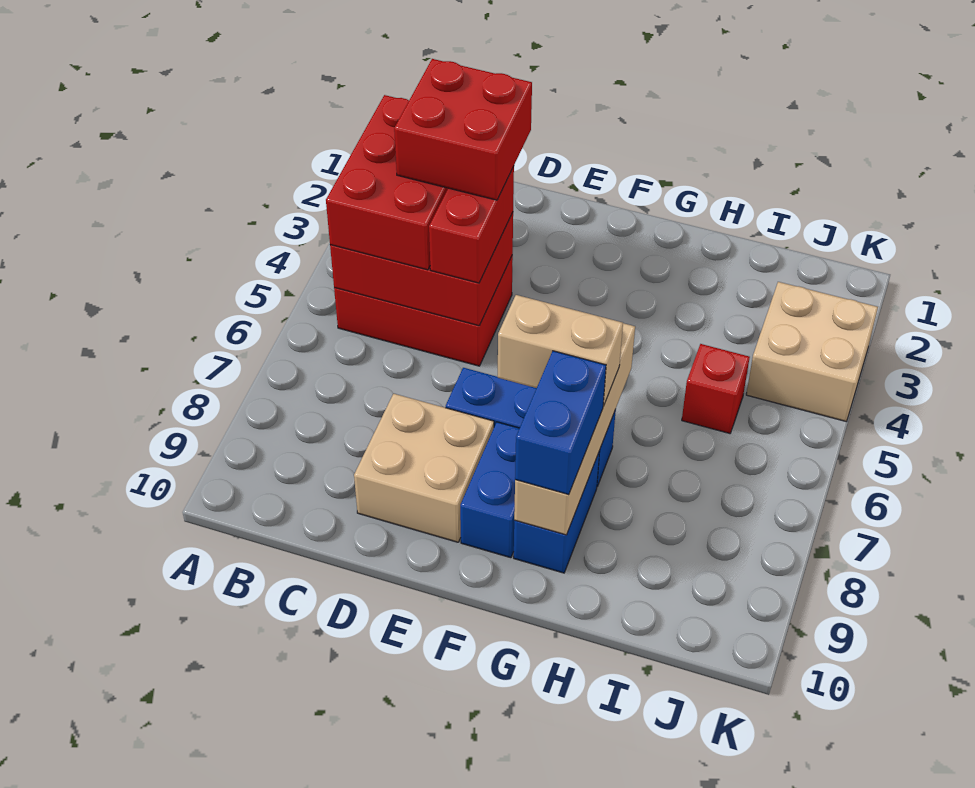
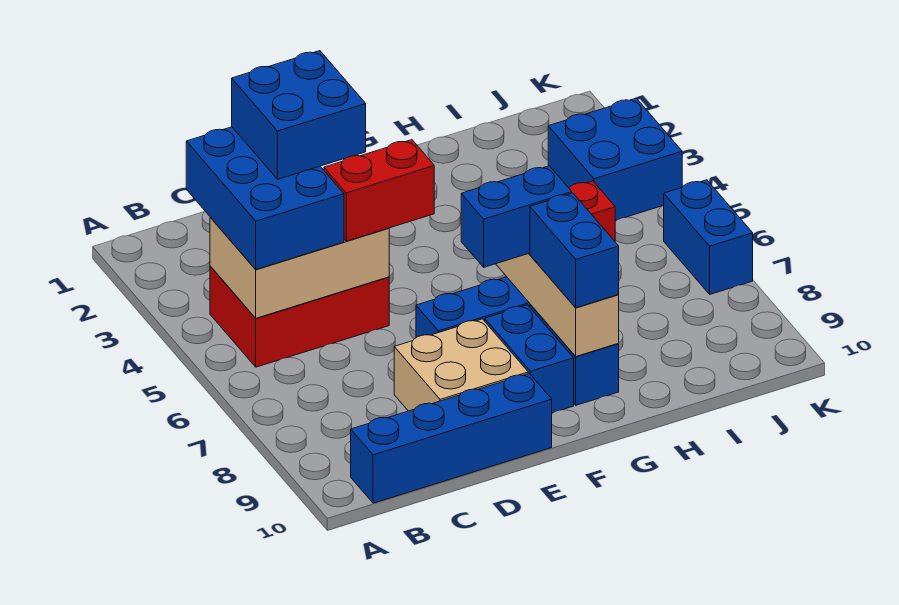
red brick B3:C5 level 3 -> blue brick B3:C5 level 3
red brick B4:D5 level 2 -> tan brick B4:D5 level 2
none -> blue brick B10:E10 level 1
red brick C3:D4 level 4 -> blue brick C3:D4 level 4
red brick D4:D5 level 3 -> red brick D5:E5 level 3
tan brick F7:G7 level 3 -> blue brick F7:G7 level 3
tan brick J3:K4 level 1 -> blue brick J3:K4 level 1
none -> blue brick K6:K7 level 1

